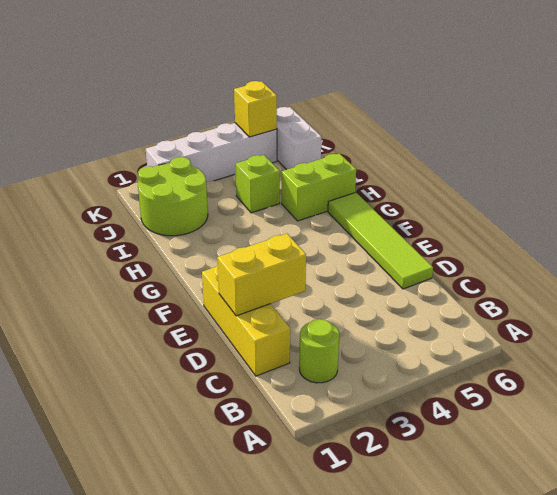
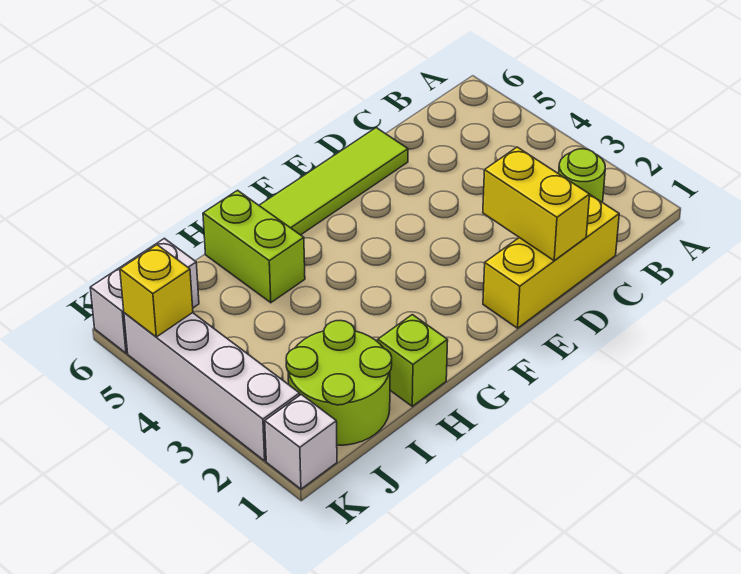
lime brick I4 level 1 -> lime brick H1 level 1
none -> white brick K1 level 1

